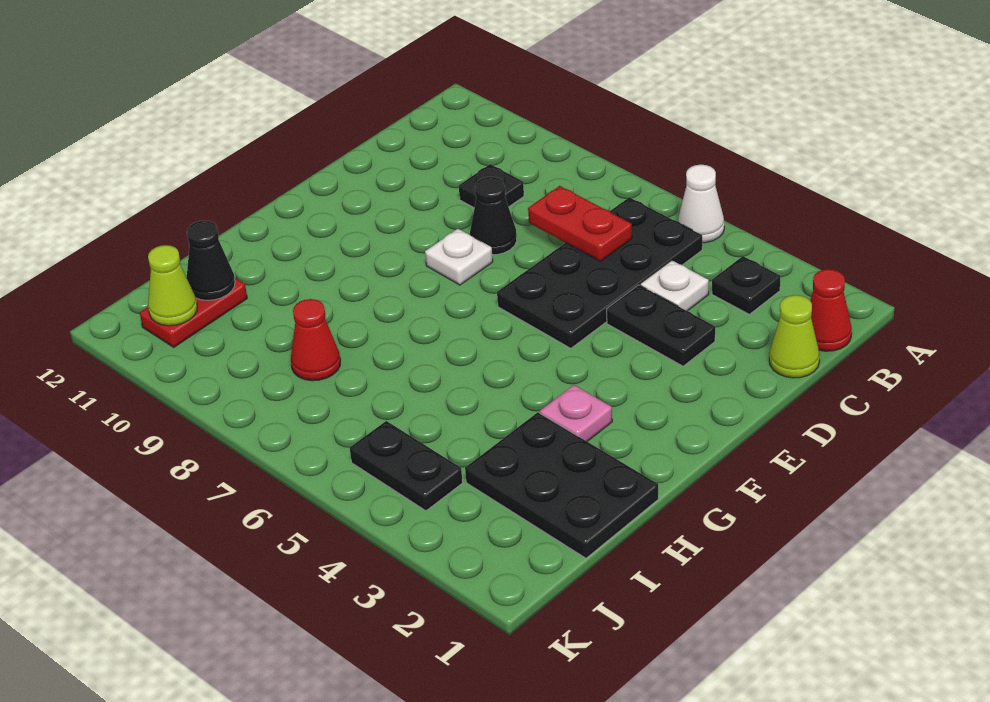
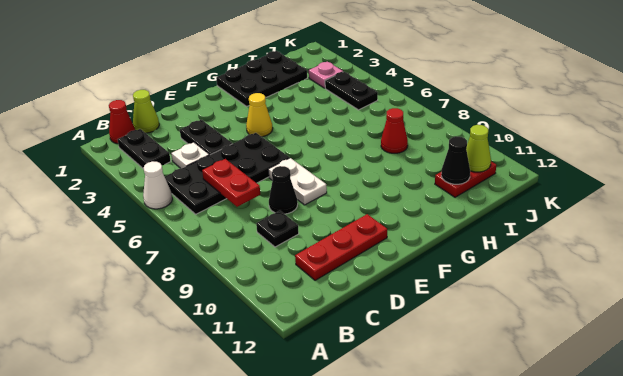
black plate B3 level 1 -> black plate B2:B3 level 1
none -> red plate C11:E11 level 1
white plate E8 level 1 -> white plate E7:E8 level 1
none -> yellow cone F4 level 1
pink plate G3 level 1 -> pink plate J3 level 1
black plate H1:I3 level 1 -> black plate G1:I2 level 1

